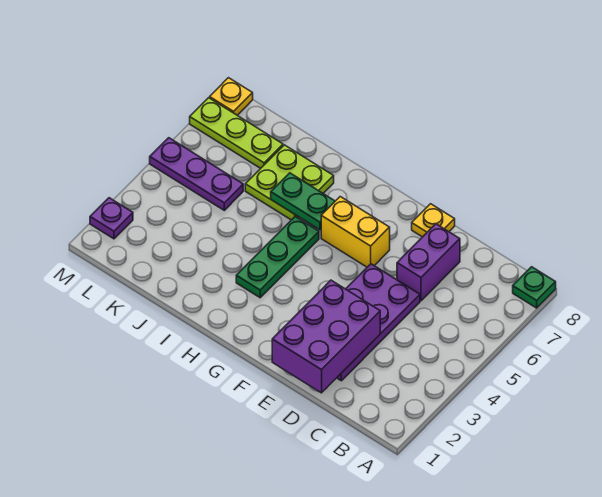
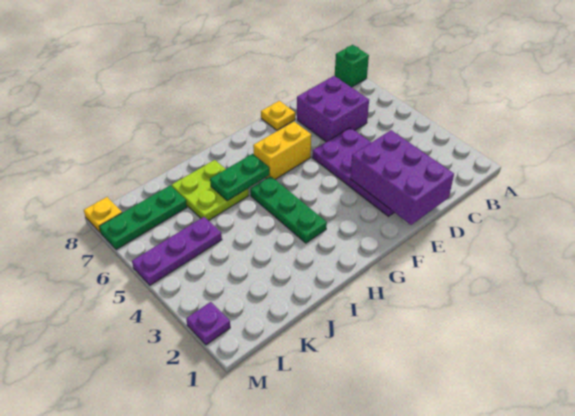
green plate A8 level 1 -> green brick A8 level 1
purple brick D6:D7 level 1 -> purple brick C6:D7 level 1
lime plate K7:M7 level 1 -> green plate K7:M7 level 1

